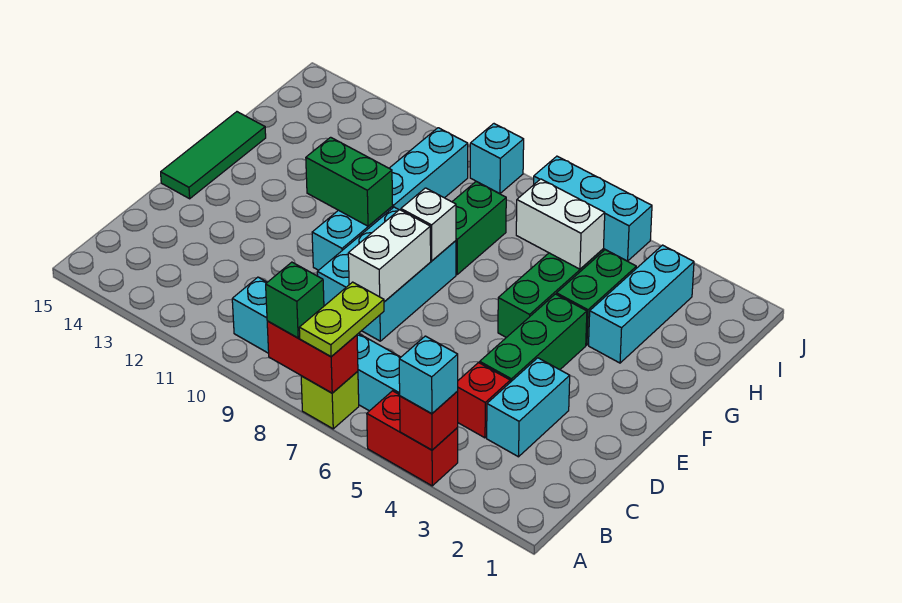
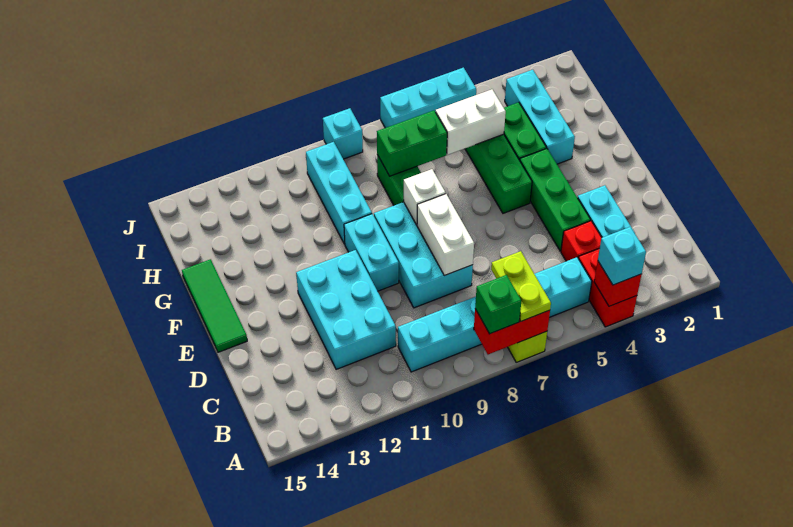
red brick A4:A5 level 1 -> red brick A4:B4 level 1
none -> cyan brick C11:E12 level 1
green brick F10:F11 level 2 -> green brick H7:H8 level 2

